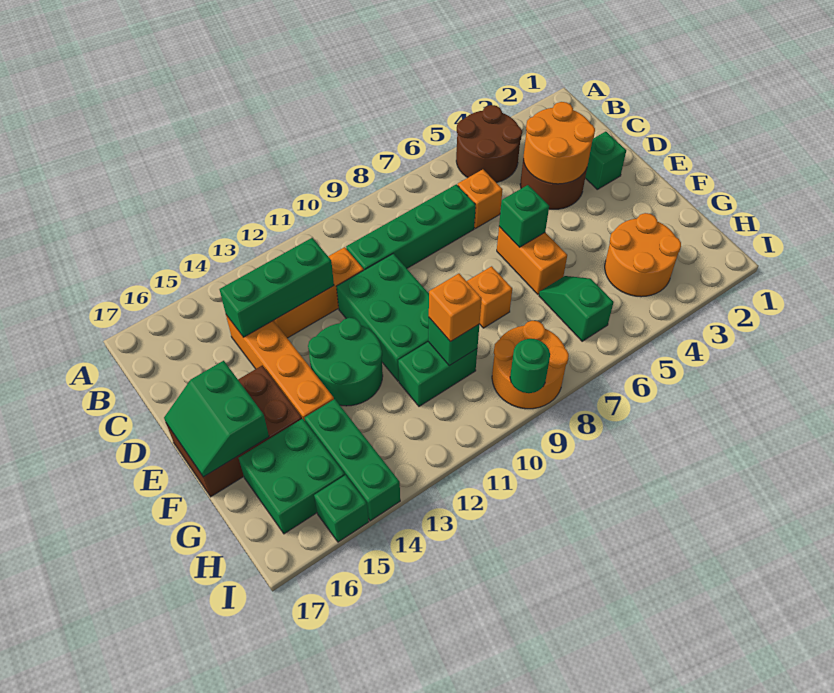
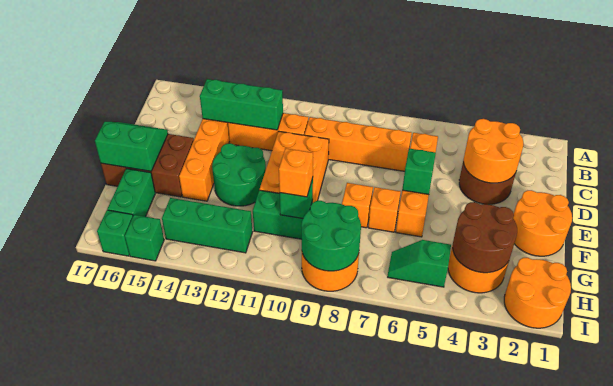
brown round brick A4:B5 level 1 -> brown round brick G3:H4 level 2
green brick C7:C10 level 1 -> orange brick C7:C10 level 1
green brick D2 level 1 -> green brick I16 level 1
green brick D10:F11 level 1 -> orange brick D10:F11 level 1
none -> orange round brick E1:F2 level 1
green slope E16:F17 level 2 top 16 -> green slope E16:F17 level 2 top F
none -> orange brick F7 level 1
green slope G6:H6 level 1 top H -> green slope H5:H6 level 1 top 5
green brick G14:I14 level 1 -> green brick H12:H14 level 1
green brick G15:H16 level 1 -> green brick G16:H16 level 1
none -> orange round brick H1:I2 level 1
green round brick I9 level 2 -> green round brick H8:I9 level 2

